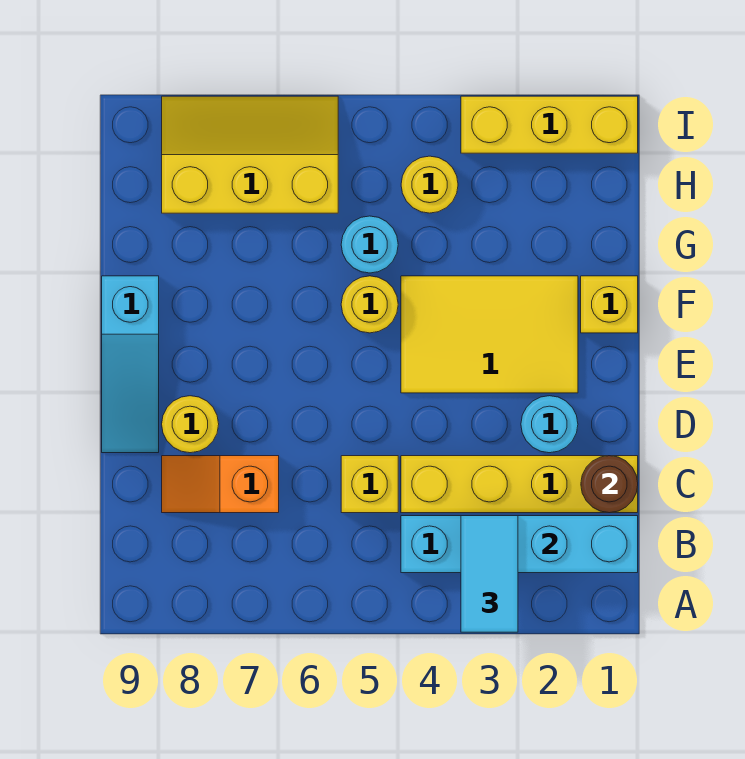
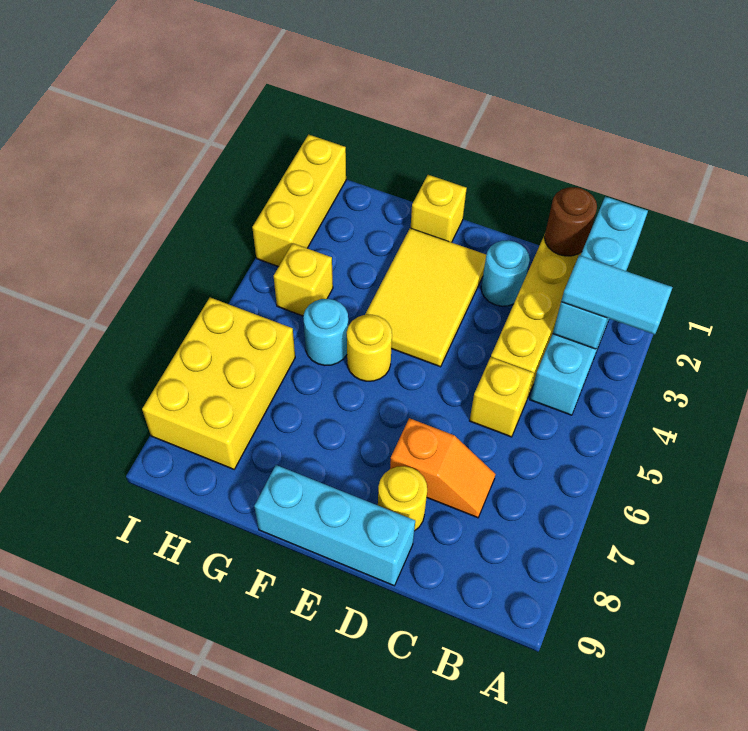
orange slope C7:C8 level 1 top 7 -> orange slope C7:D7 level 1 top D
cyan slope D9:F9 level 1 top F -> cyan brick D9:F9 level 1
yellow round brick H4 level 1 -> yellow brick H4 level 1
yellow slope H6:I8 level 1 top H -> yellow brick H6:I8 level 1

